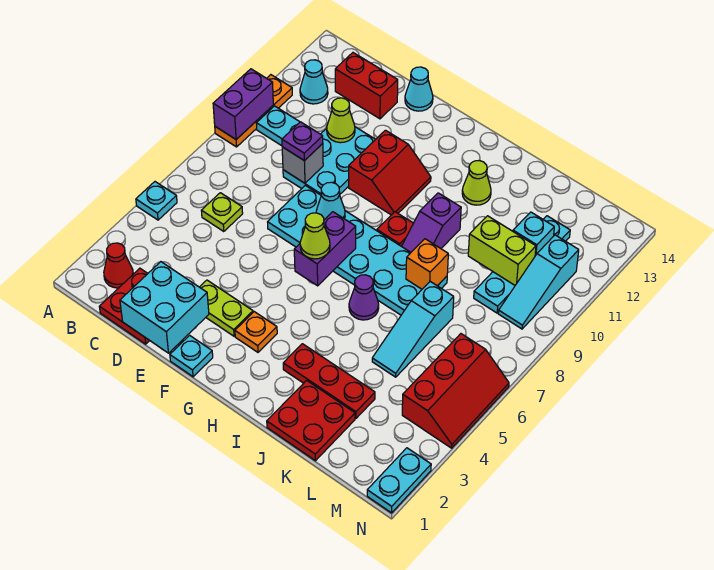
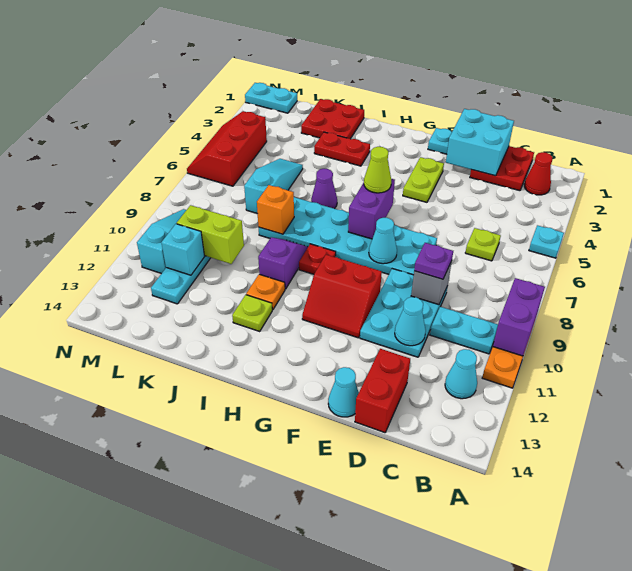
red brick C13:D13 level 1 -> red brick D13:D14 level 1
lime cone D11 level 2 -> cyan cone D11 level 2
lime plate E3:F3 level 1 -> lime plate F3:F4 level 1
red slope F10:G11 level 1 top F -> red slope F10:G11 level 1 top 10
orange plate G3 level 1 -> orange plate I11 level 1
red plate I3:K3 level 1 -> red plate I3:J3 level 1
lime cone I12 level 1 -> lime plate I12 level 1
cyan plate N1:N2 level 1 -> cyan plate M1:N1 level 1

